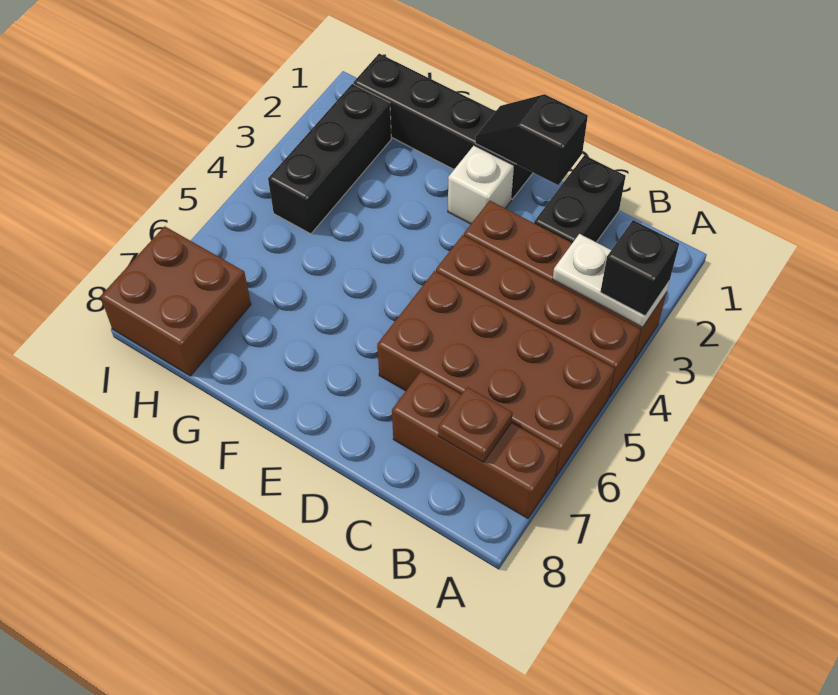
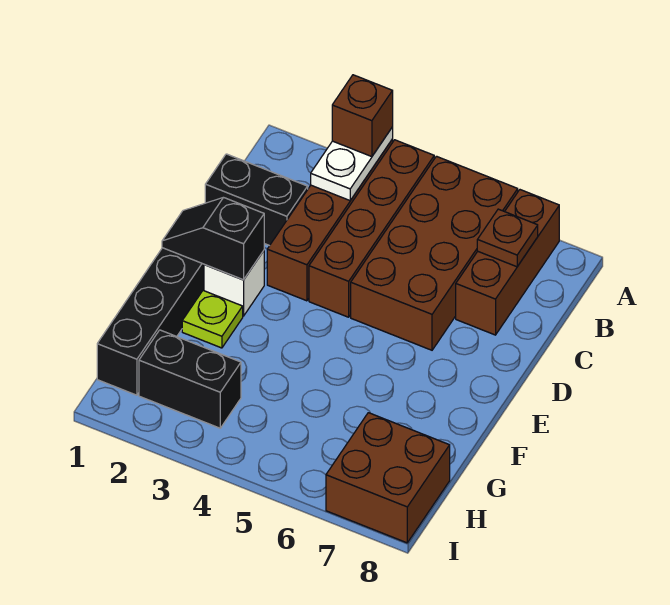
black brick A3 level 3 -> brown brick A3 level 3
black slope D1:E1 level 2 top D -> black slope E1:E2 level 2 top 2
none -> lime plate F2 level 1
black brick H2:H4 level 1 -> black brick H2:H3 level 1

